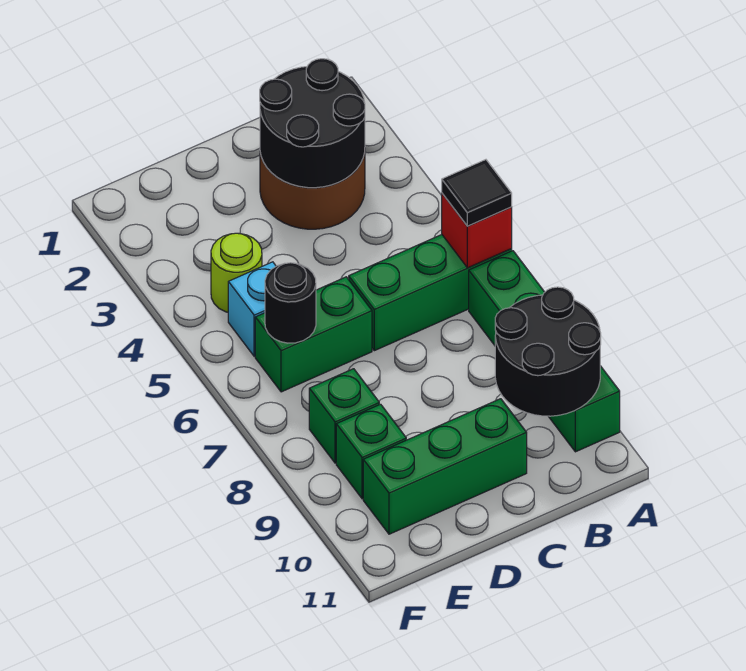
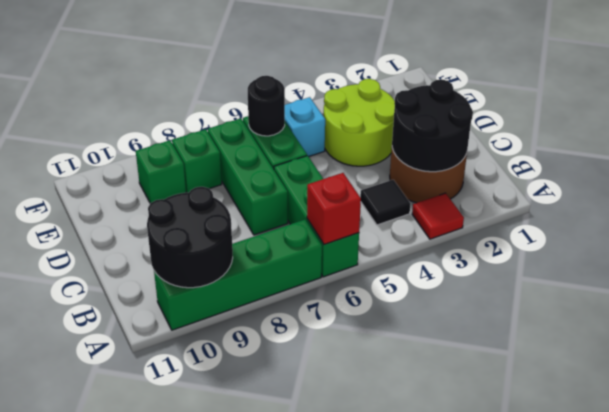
none -> red tile A3 level 1
black tile A6 level 3 -> black tile B4 level 1
green brick C10:E10 level 1 -> green brick C7:E7 level 1
lime round brick E4 level 1 -> lime round brick D3:E4 level 1

